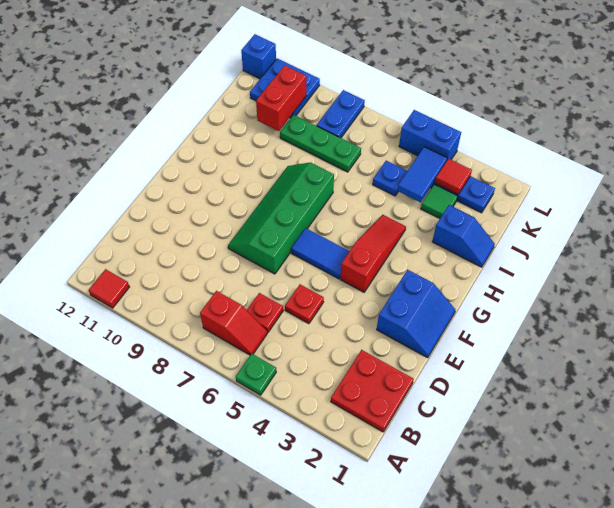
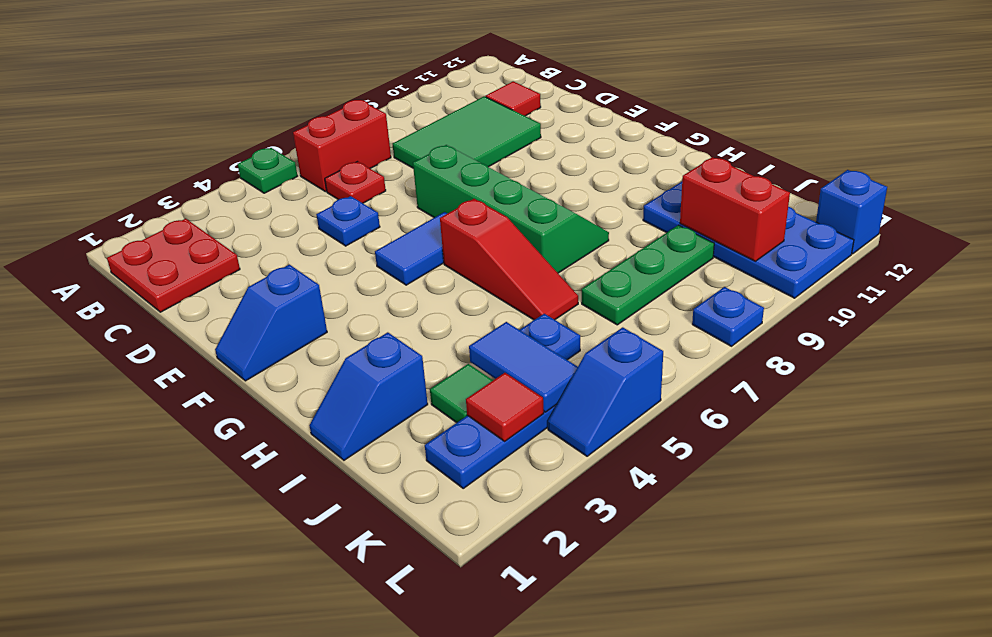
red tile A11 level 1 -> red tile C11 level 1
red slope B6:B7 level 1 top 7 -> red brick B6:B7 level 1
none -> green tile C8:D10 level 1
red plate D5 level 1 -> blue plate D5 level 1
blue slope E1:F2 level 1 top 2 -> blue slope F1:F2 level 1 top 2
red slope F4:H4 level 1 top F -> red slope G6:I6 level 1 top G
blue plate K8:L8 level 1 -> blue plate L8 level 1
blue plate K10:L11 level 1 -> blue plate I10:L11 level 1
blue brick L4:L5 level 1 -> blue slope L4:L5 level 1 top 5

